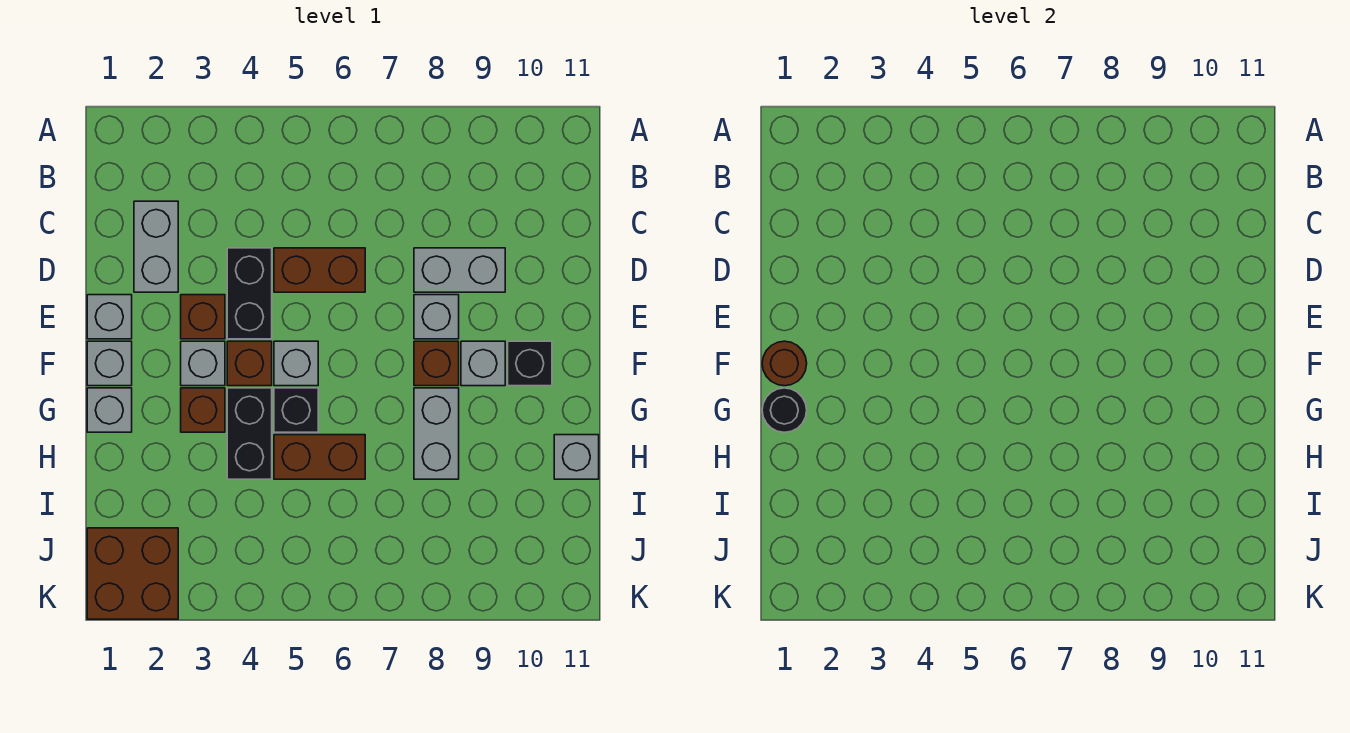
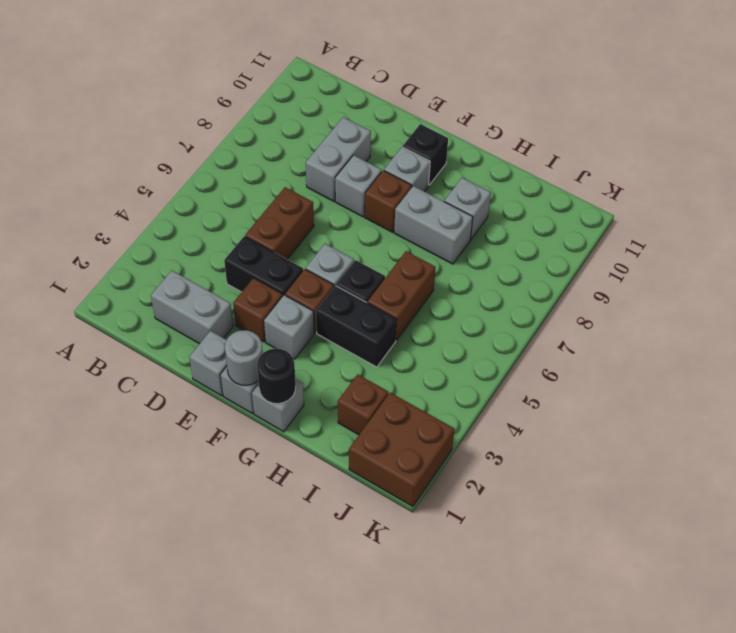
brown round brick F1 level 2 -> grey round brick F1 level 2
brown brick G3 level 1 -> brown brick I2 level 1
grey brick H11 level 1 -> grey brick H9 level 1

